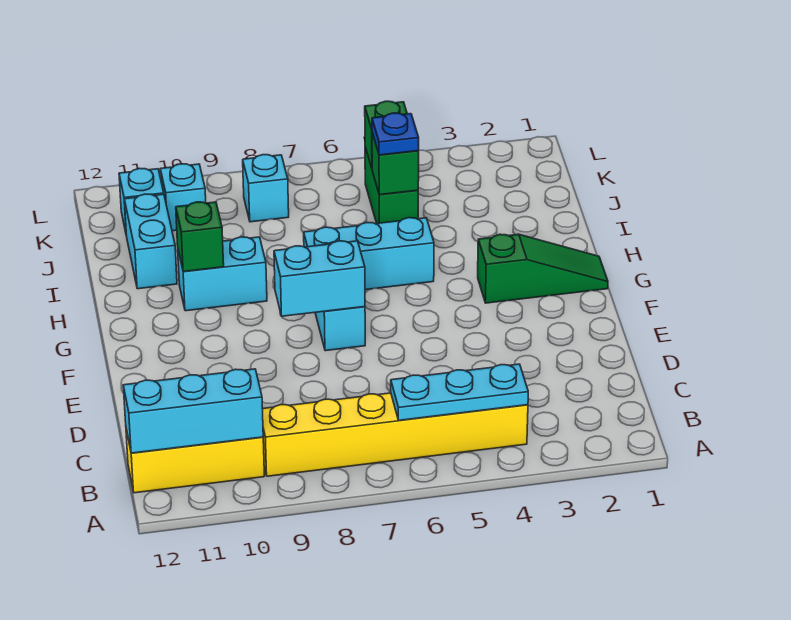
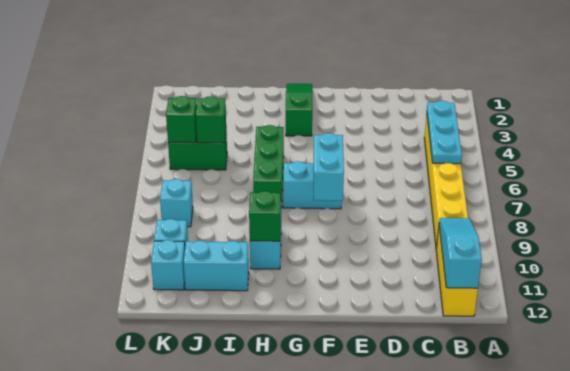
cyan brick B10:B12 level 2 -> cyan slope B10:B12 level 2 top 12
cyan brick H5:H7 level 1 -> green brick H5:H7 level 1
blue plate J5 level 3 -> none

